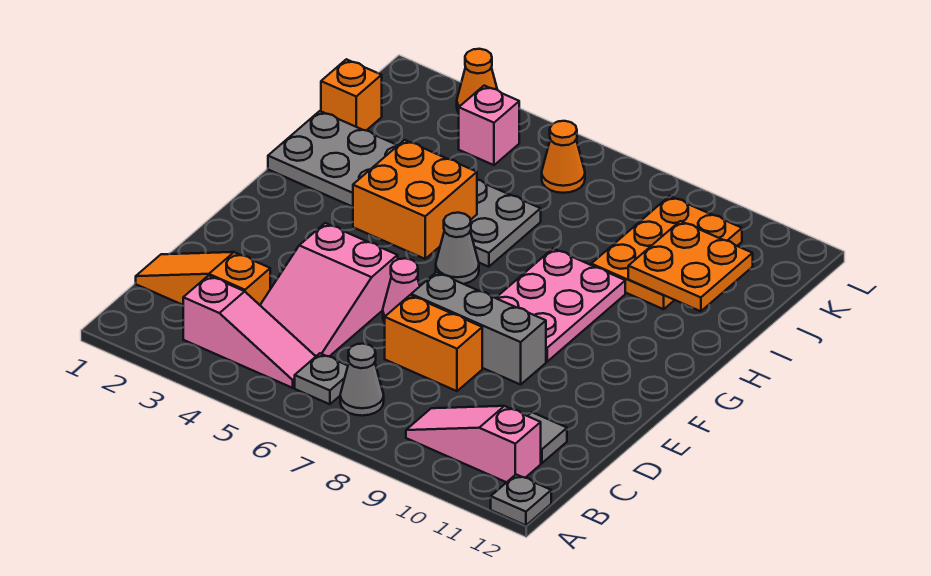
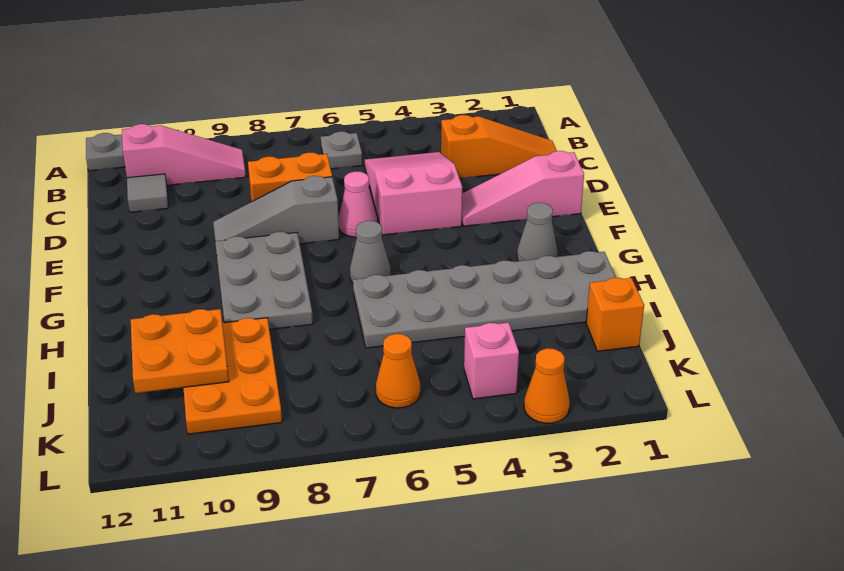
pink slope B3:B5 level 1 top 3 -> pink slope E1:E3 level 1 top 1
grey cone B7 level 1 -> grey cone G2 level 1
grey brick E7:E9 level 1 -> grey slope E7:E9 level 1 top 7
pink plate F8:H9 level 1 -> grey plate F8:H9 level 1
orange brick G4:H5 level 2 -> none

